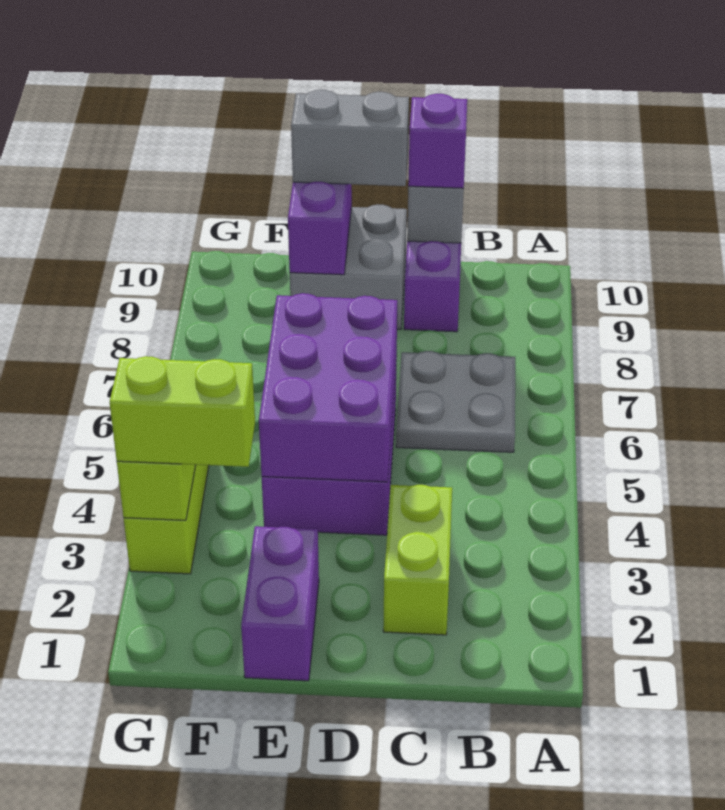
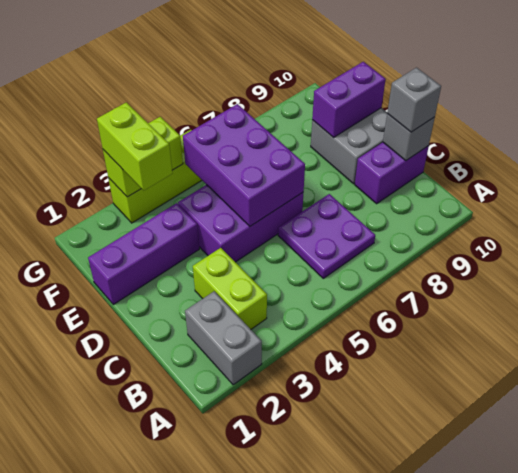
grey plate B6:C7 level 1 -> purple plate B6:C7 level 1
lime brick C2:C3 level 1 -> lime brick B3:C3 level 1
purple brick C10 level 3 -> grey brick C10 level 3
purple brick D4:E6 level 2 -> purple brick D5:F6 level 2
grey brick D10:E10 level 3 -> grey brick A2:B2 level 1
purple brick E1:E2 level 1 -> purple brick E1:E3 level 1

